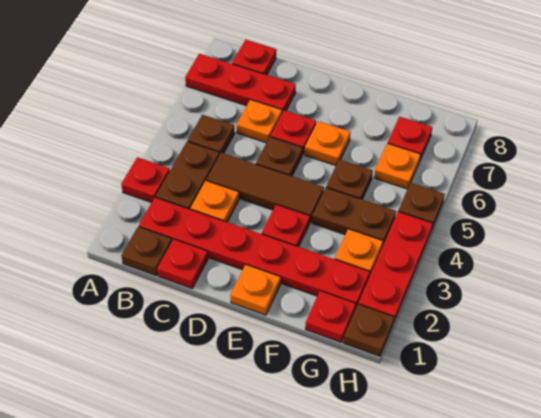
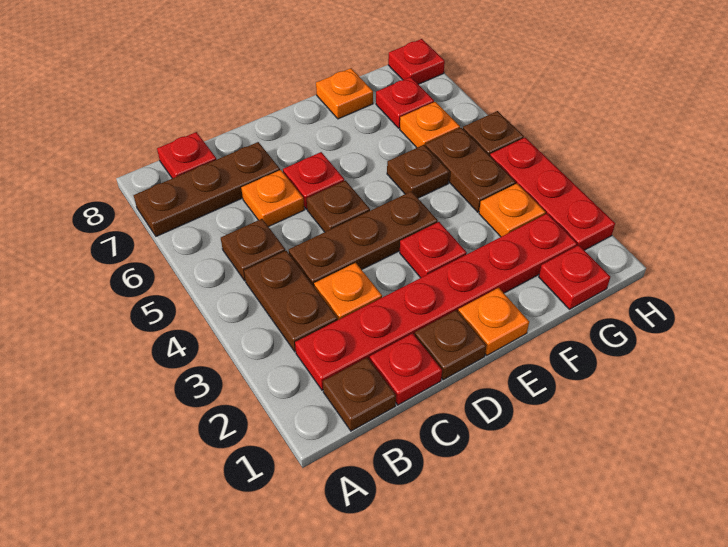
red plate A3 level 1 -> red plate H8 level 1
red plate A7:C7 level 1 -> brown plate A7:C7 level 1
brown tile C4:E4 level 1 -> brown plate C4:E4 level 1
orange plate E6 level 1 -> orange plate F8 level 1
brown plate F4:G4 level 1 -> brown plate G4:G5 level 1
brown plate H1 level 1 -> brown plate D1 level 1

